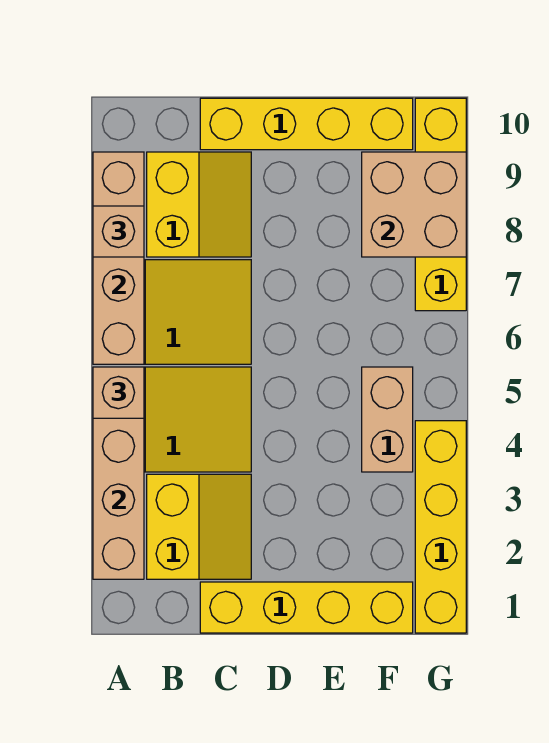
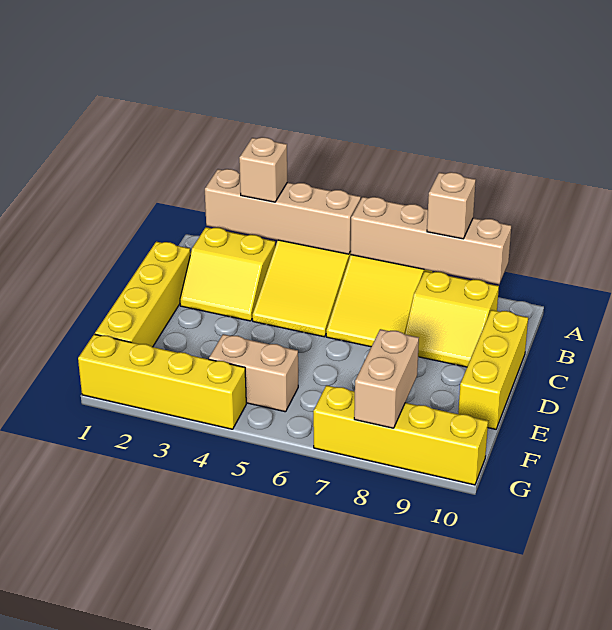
tan brick A5 level 3 -> tan brick A3 level 3
yellow brick C10:F10 level 1 -> yellow brick C10:E10 level 1
tan brick F8:G9 level 2 -> tan brick F8:G8 level 2

